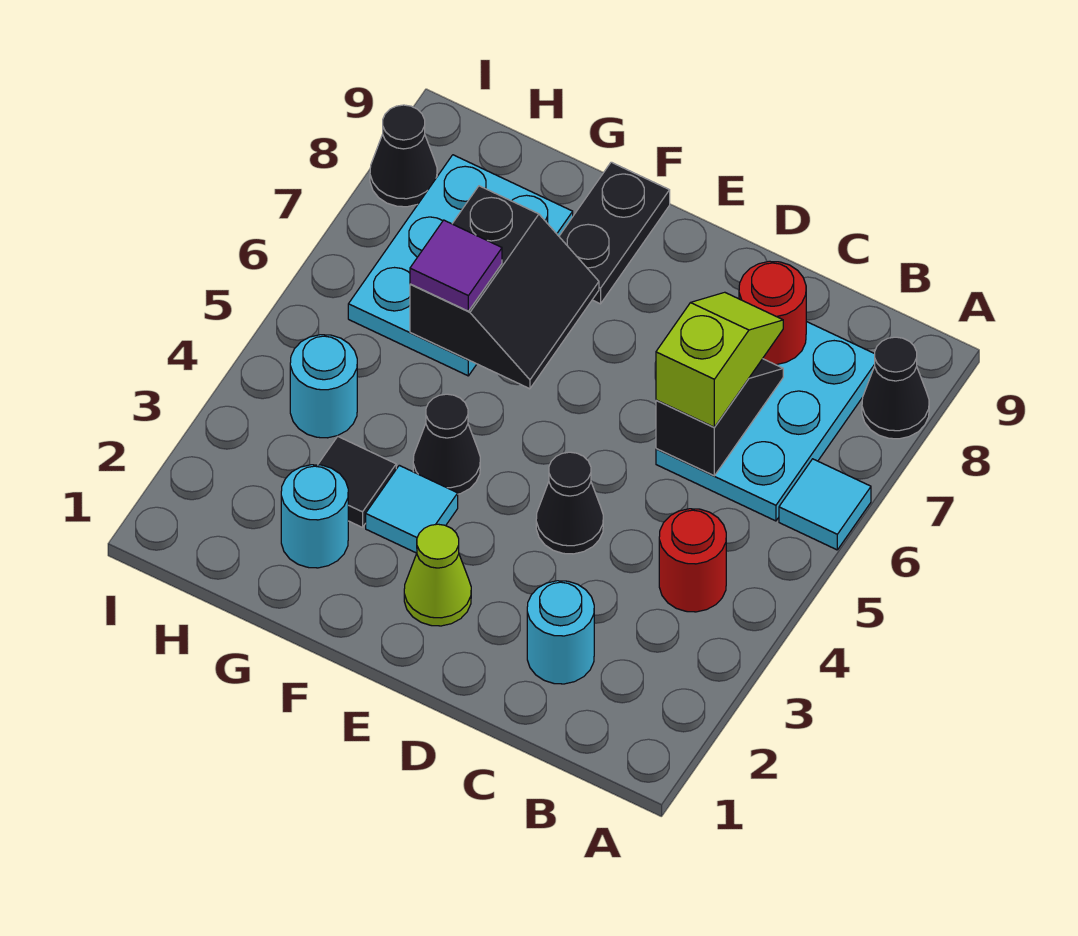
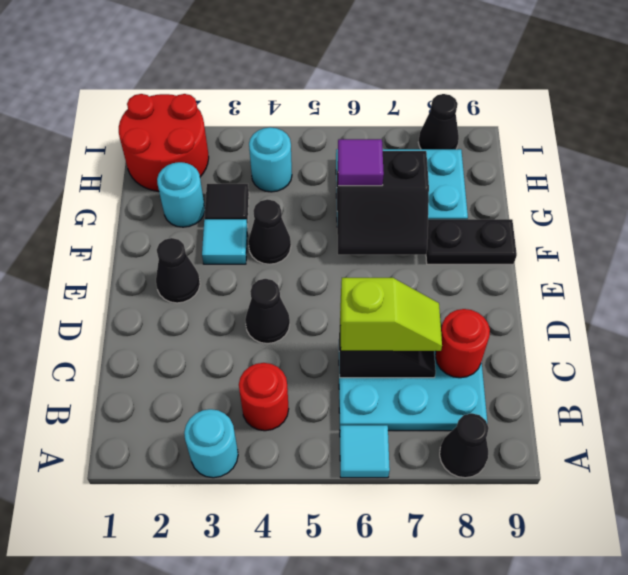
cyan round brick C2 level 1 -> cyan round brick A3 level 1
lime cone E2 level 1 -> black cone E2 level 1
none -> red round brick H1:I2 level 1

